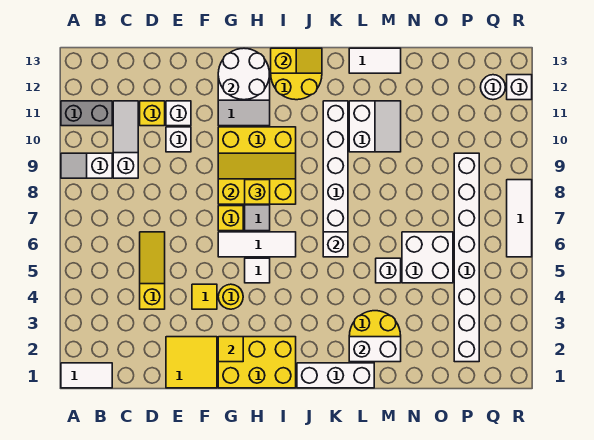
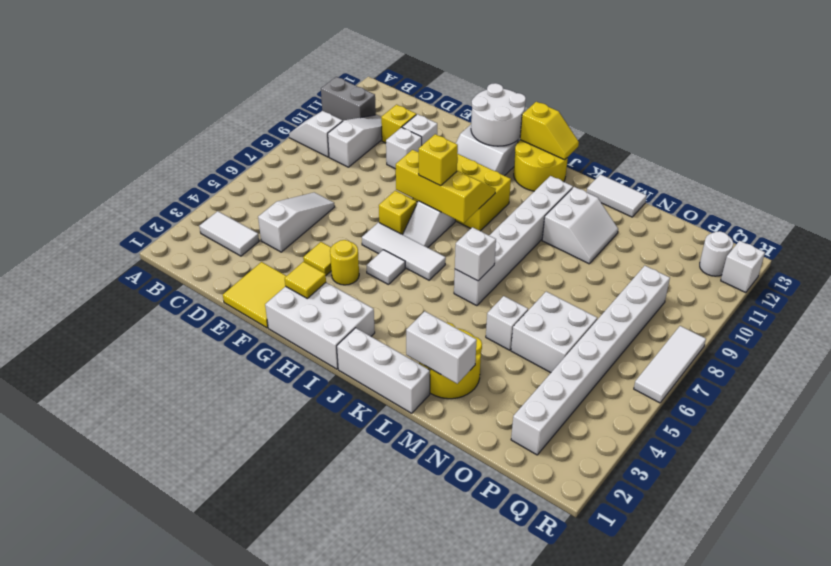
white tile A1:B1 level 1 -> white tile B3:C3 level 1
yellow slope D4:D6 level 1 top 4 -> white slope D4:D6 level 1 top 4
yellow brick G1:I2 level 1 -> white brick G1:I2 level 1

